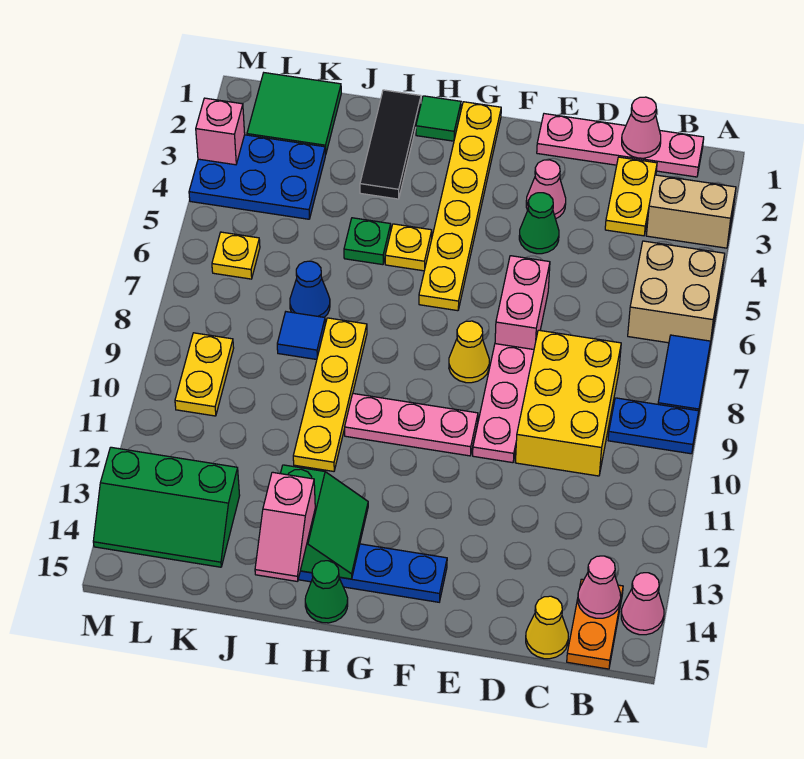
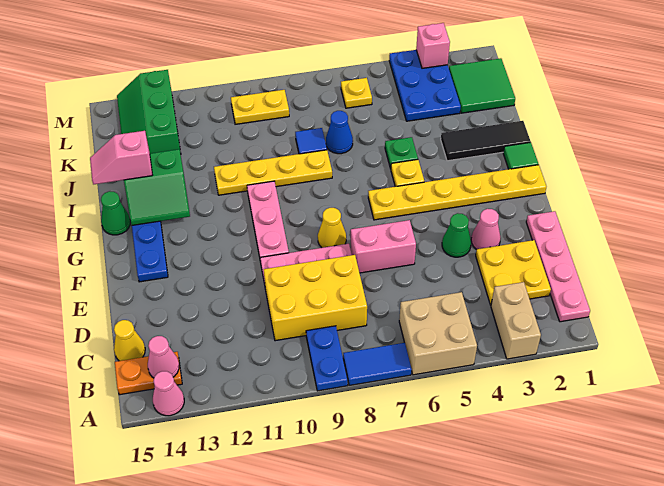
pink cone C1 level 2 -> none
yellow plate C2:C3 level 1 -> yellow plate C2:D3 level 1

